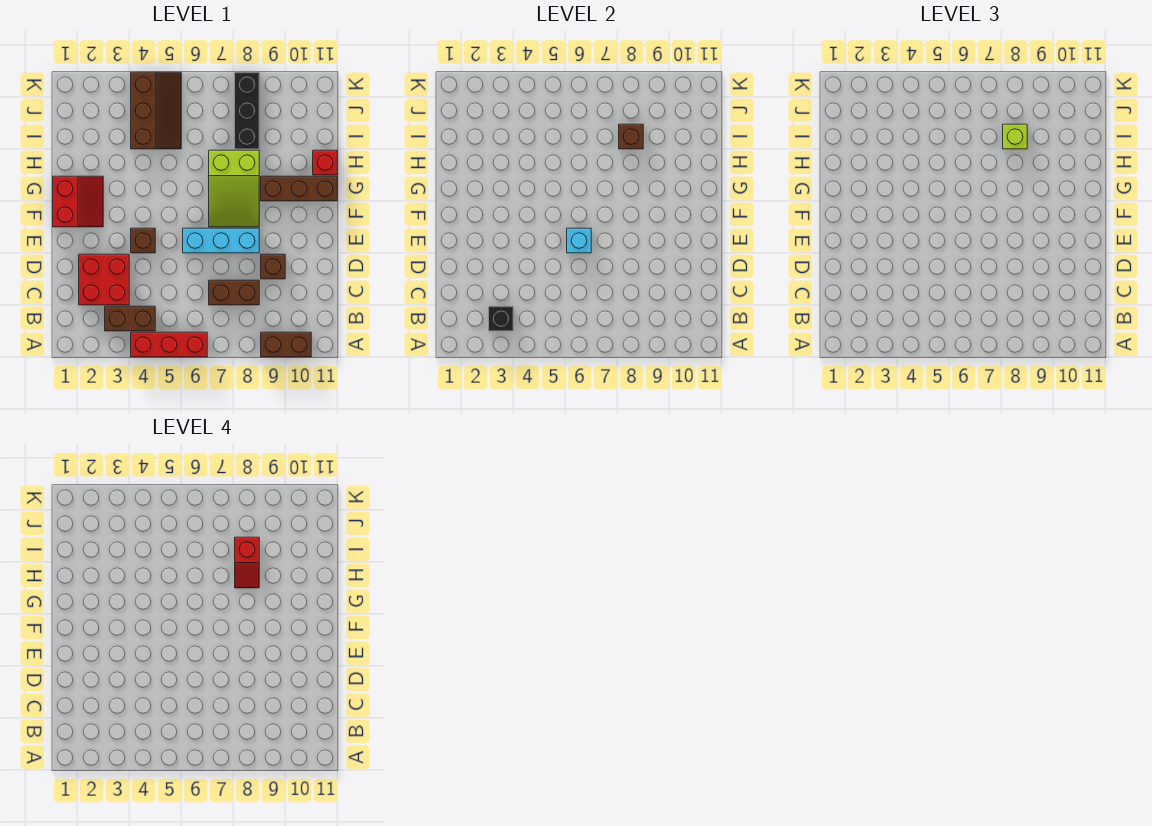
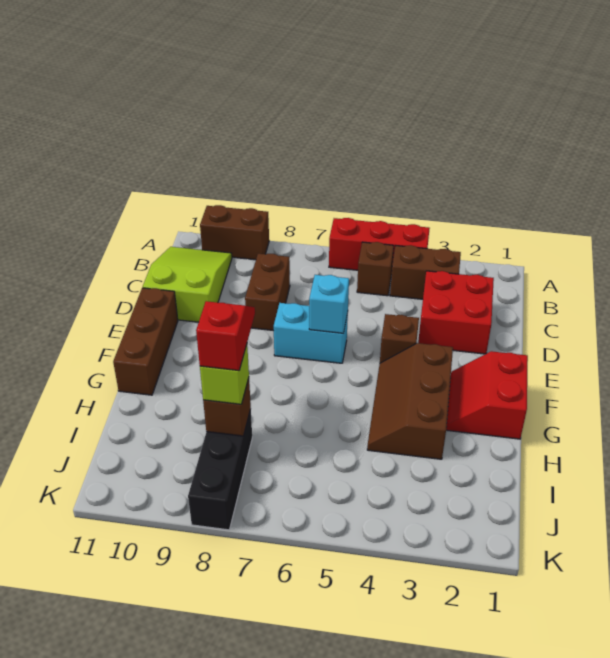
black brick B3 level 2 -> none
brown brick C7:C8 level 1 -> brown brick C8:D8 level 1
brown brick D9 level 1 -> brown brick B5 level 1
cyan brick E6:E8 level 1 -> cyan brick E6:E7 level 1
lime slope F7:H8 level 1 top H -> lime slope B10:D11 level 1 top D
brown brick G9:G11 level 1 -> brown brick E11:G11 level 1
red brick H11 level 1 -> none
brown slope I4:K5 level 1 top 4 -> brown slope F3:H4 level 1 top 3

